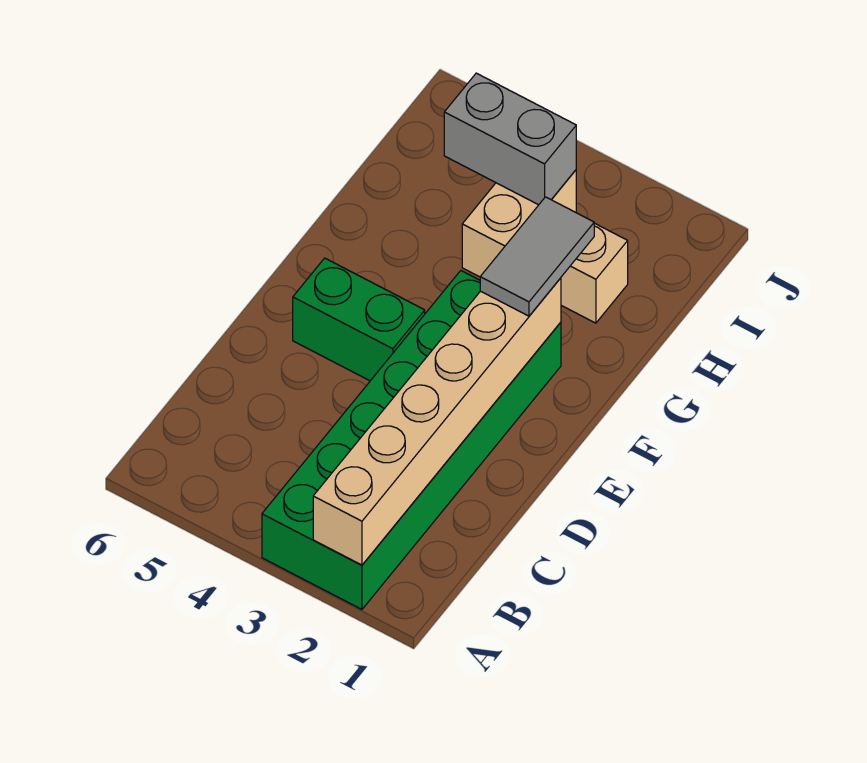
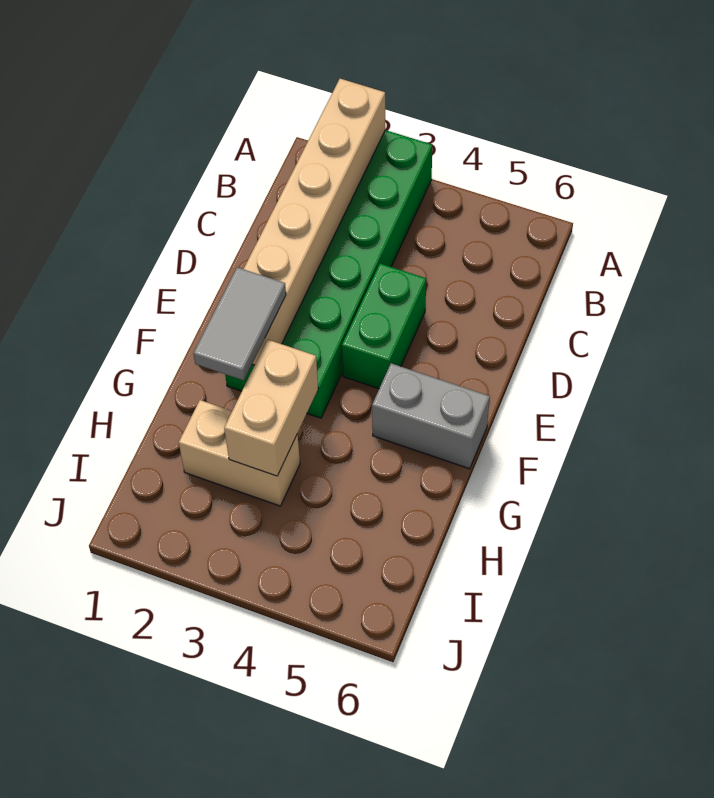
green brick E4:E5 level 1 -> green brick D4:E4 level 1
grey brick H3:H4 level 3 -> grey brick F5:F6 level 1

